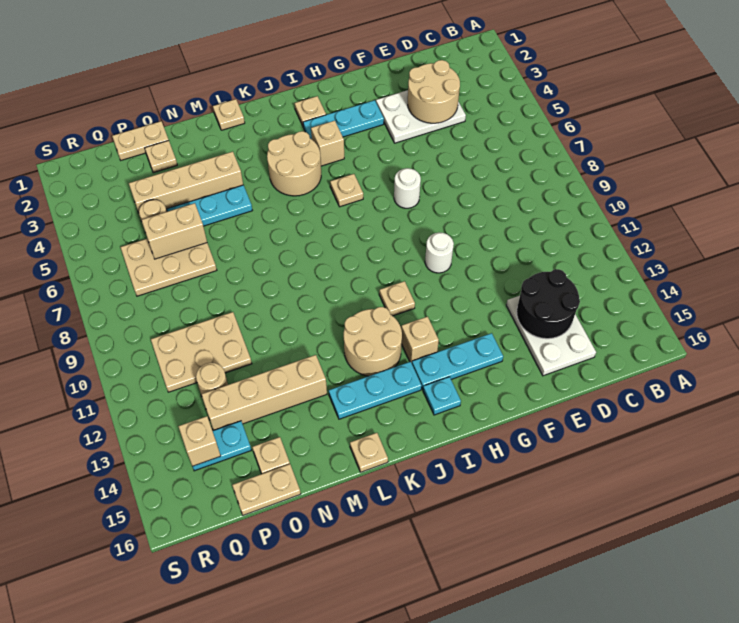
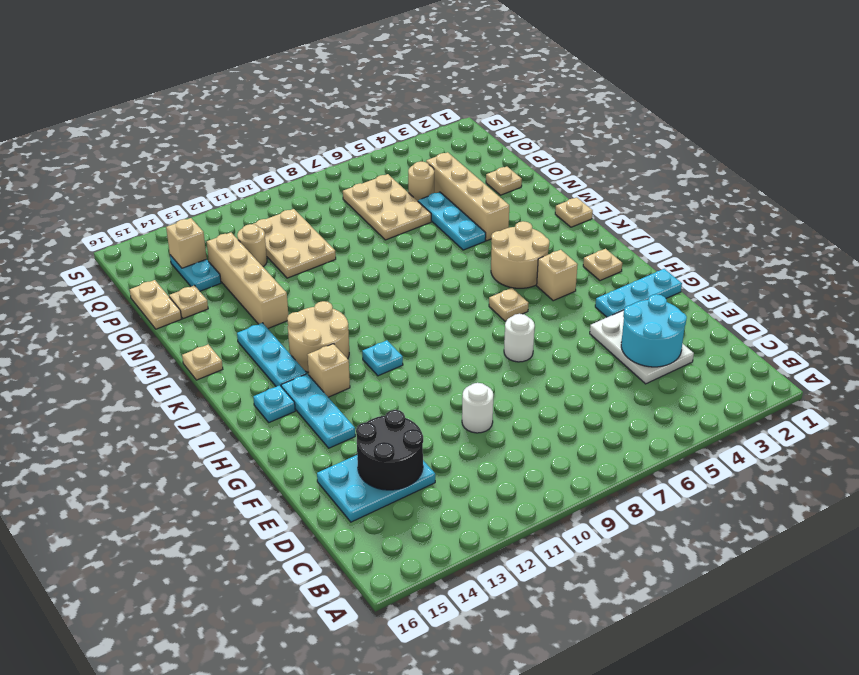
tan round brick D3:E4 level 2 -> cyan round brick D3:E4 level 2
white plate D13:E15 level 1 -> cyan plate D13:E15 level 1
cyan plate G3:I3 level 1 -> cyan plate G1:G3 level 1
white round brick G10 level 1 -> white round brick E10 level 1
tan plate I11 level 1 -> cyan plate I11 level 1
tan plate O1:P1 level 1 -> none
tan brick O6:P6 level 2 -> none

